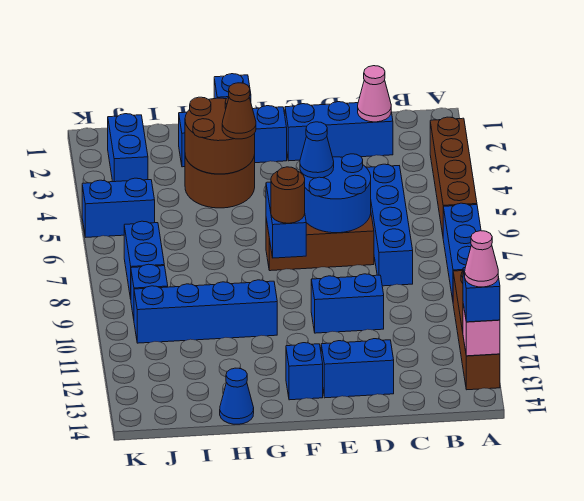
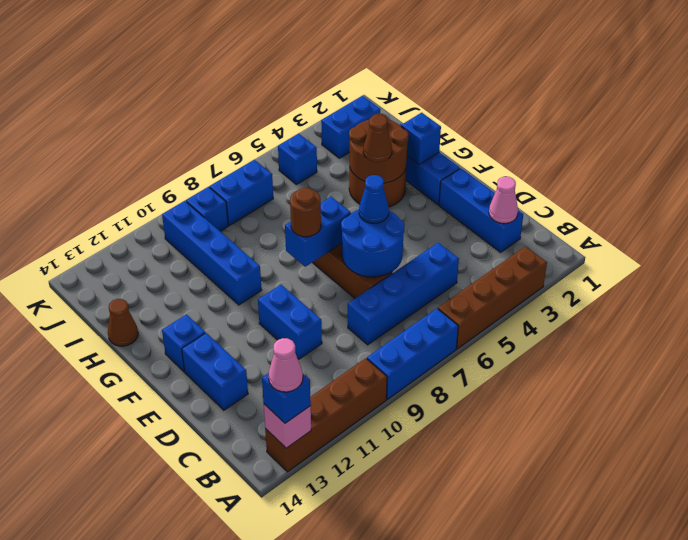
blue cone H14 level 1 -> brown cone H14 level 1
blue brick J5:K5 level 1 -> blue brick J5 level 1

